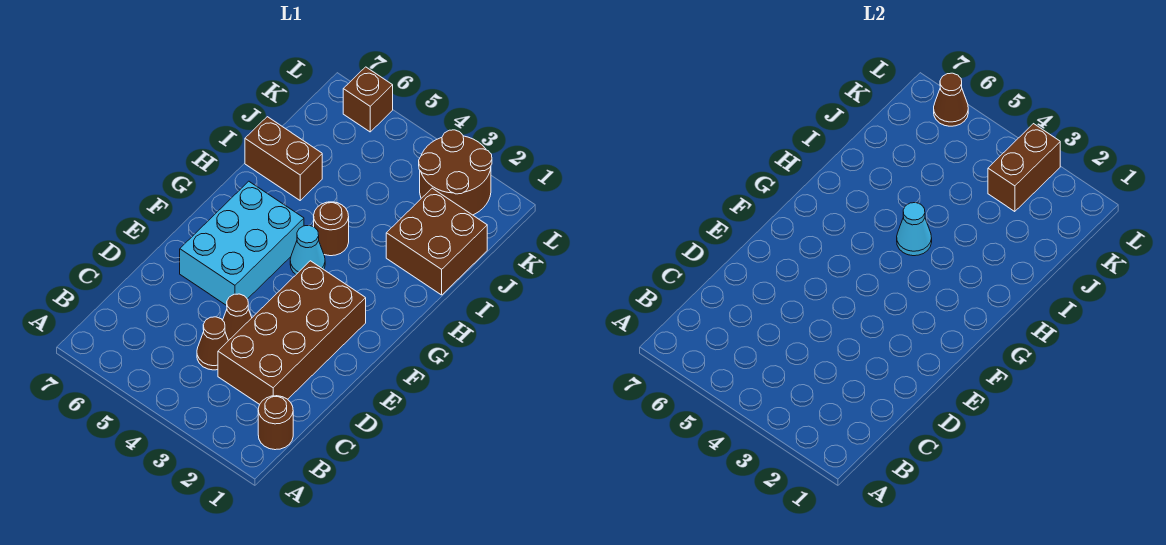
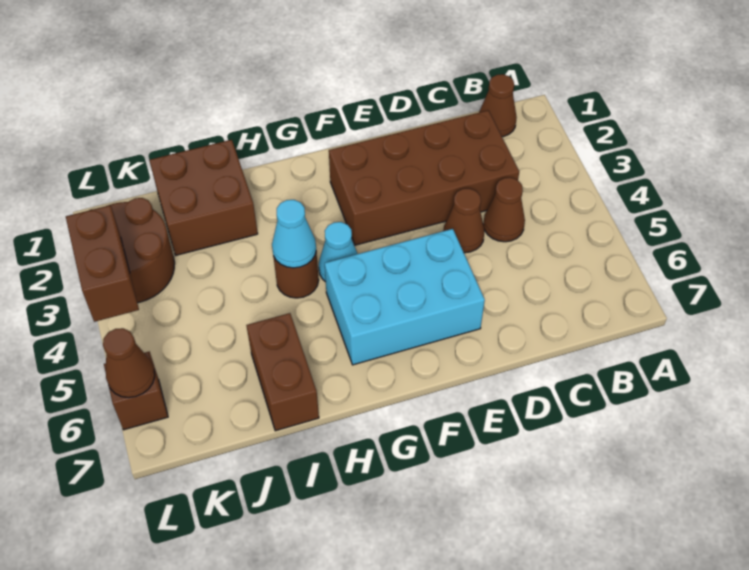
brown round brick B1 level 1 -> brown cone B1 level 1
brown brick K3:L3 level 2 -> brown brick L3:L4 level 2

